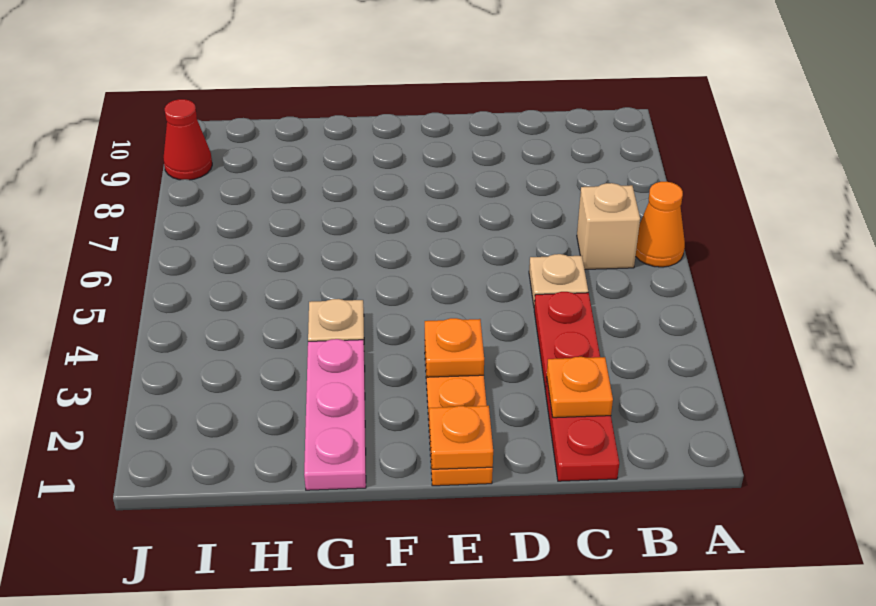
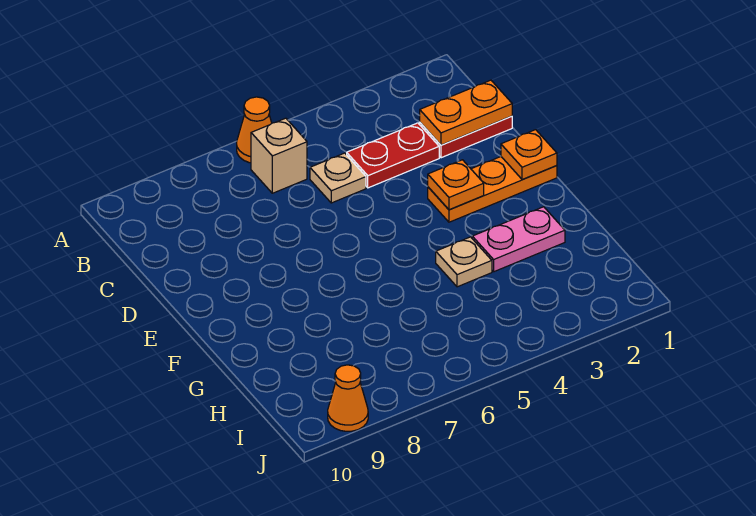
orange plate C2 level 2 -> orange plate C1:C2 level 2
pink plate G1:G3 level 1 -> pink plate G2:G3 level 1
red cone J9 level 1 -> orange cone J9 level 1

